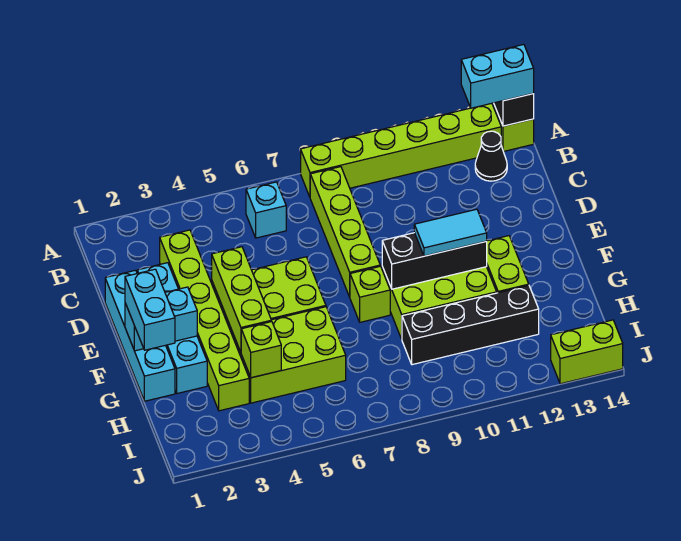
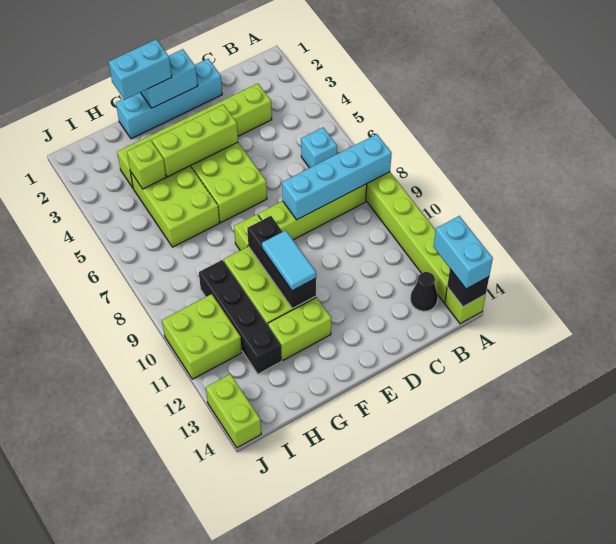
cyan brick D2:G2 level 1 -> cyan brick A8:D8 level 2
cyan brick F1:F2 level 2 -> cyan brick E1:F1 level 2
none -> lime brick I10:J11 level 1

